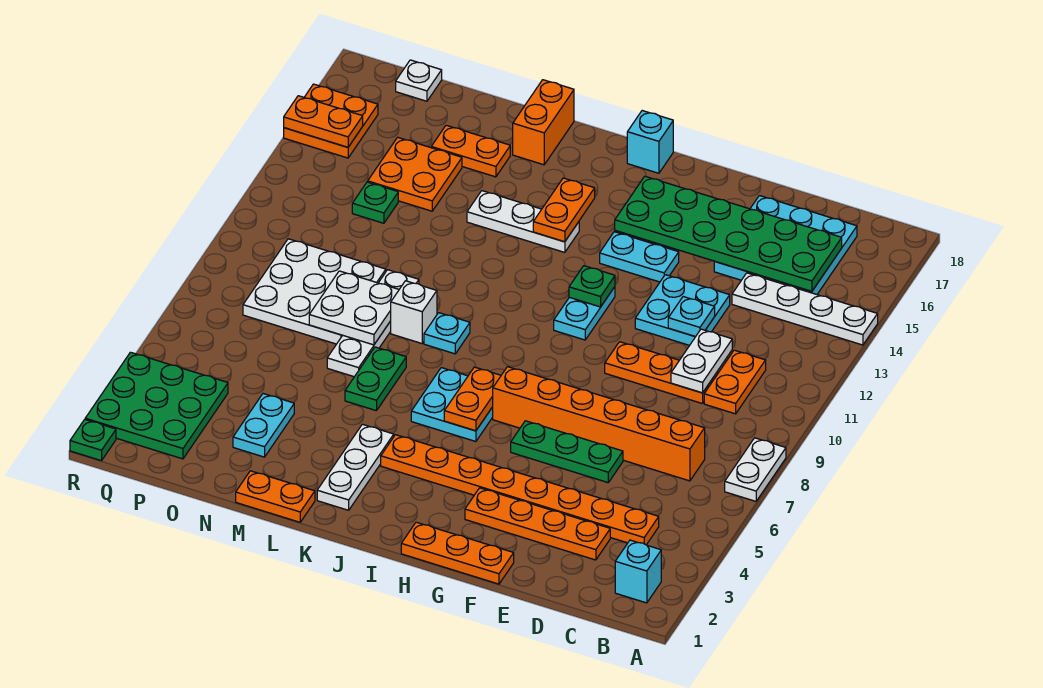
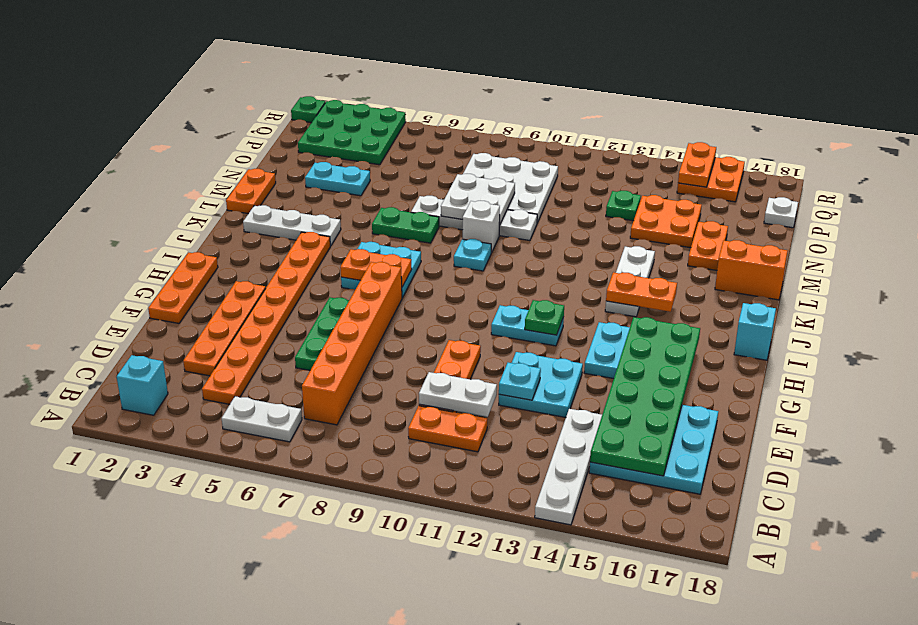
white plate A7:A8 level 1 -> white plate B5:B6 level 1

